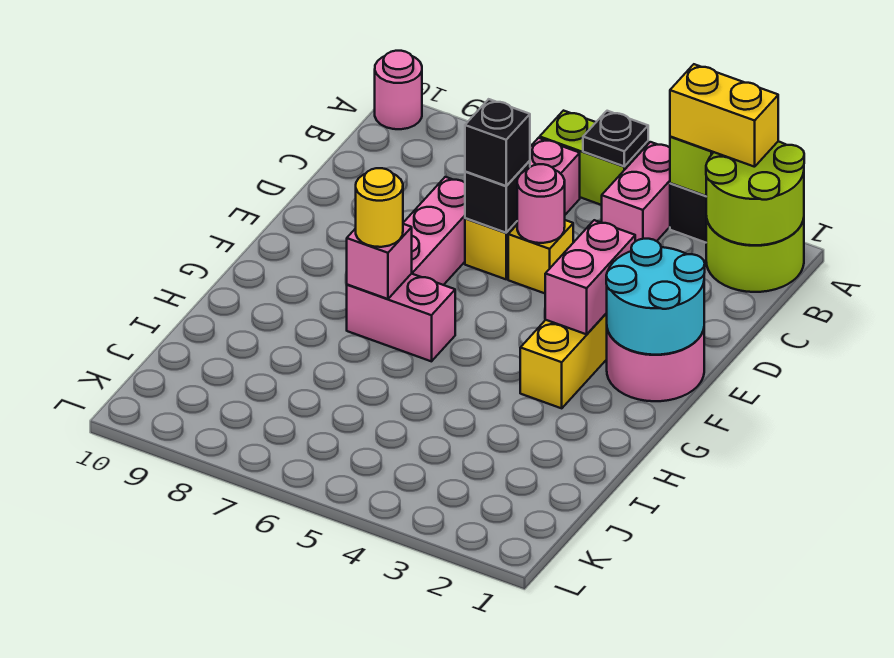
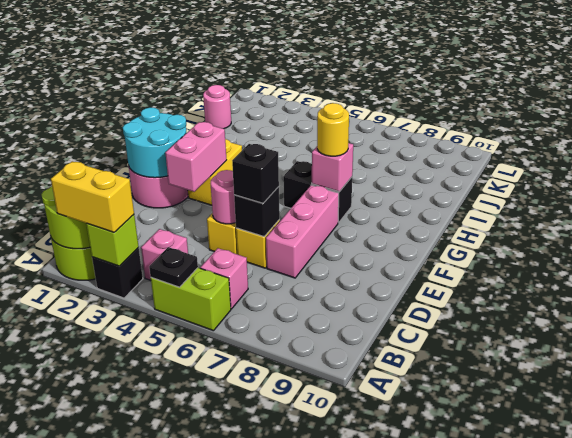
pink brick A4:B4 level 1 -> pink brick B4 level 1
pink round brick A10 level 1 -> pink round brick J1 level 1
pink brick G6:G7 level 1 -> black brick G6:G7 level 1

